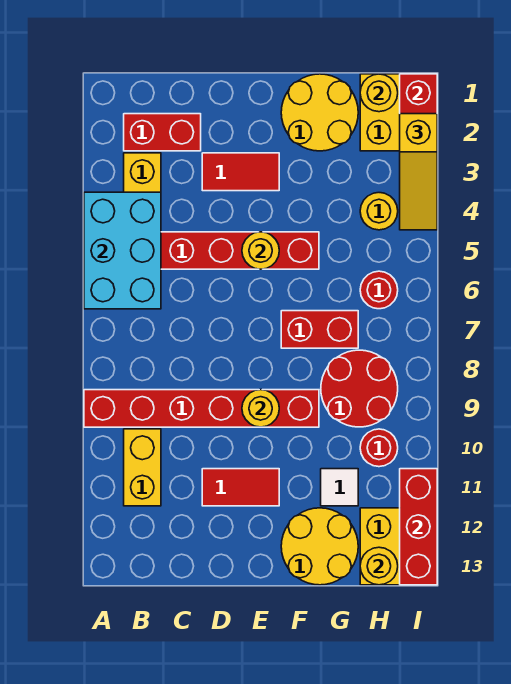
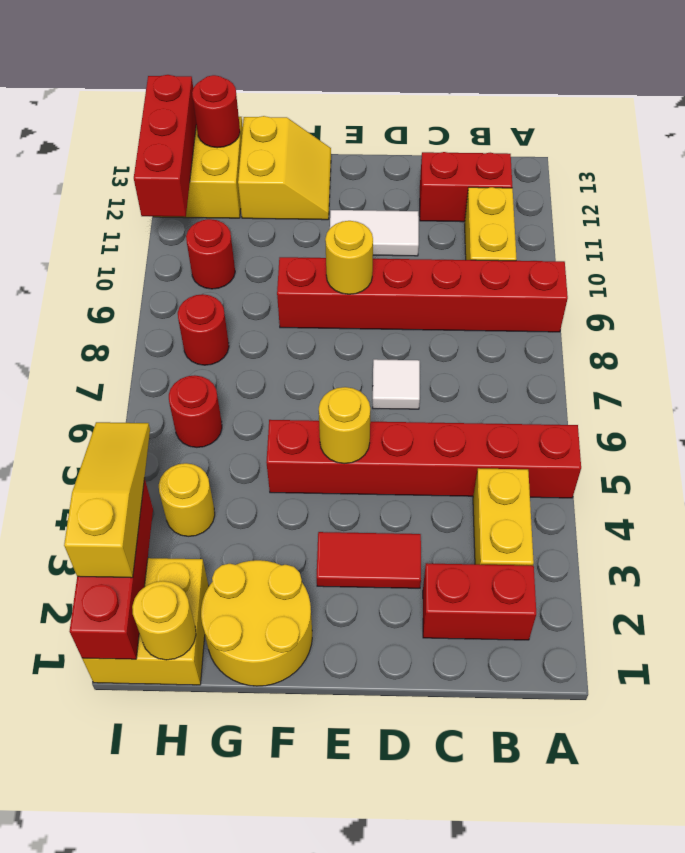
cyan brick A4:B6 level 2 -> none
red tile D11:E11 level 1 -> white tile D11:E11 level 1
red brick F7:G7 level 1 -> red brick B12:C12 level 1
yellow round brick F12:G13 level 1 -> yellow slope F12:G13 level 1 top G
red round brick G8:H9 level 1 -> red round brick H8 level 1
white tile G11 level 1 -> white tile D7 level 1
yellow round brick H13 level 2 -> red round brick H13 level 2

